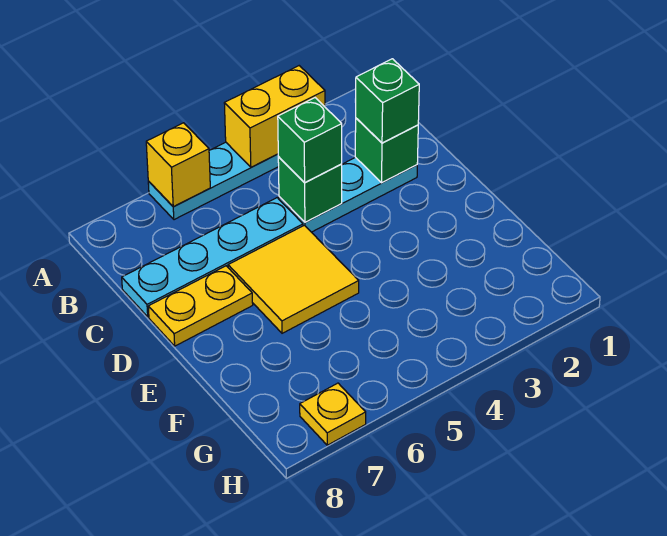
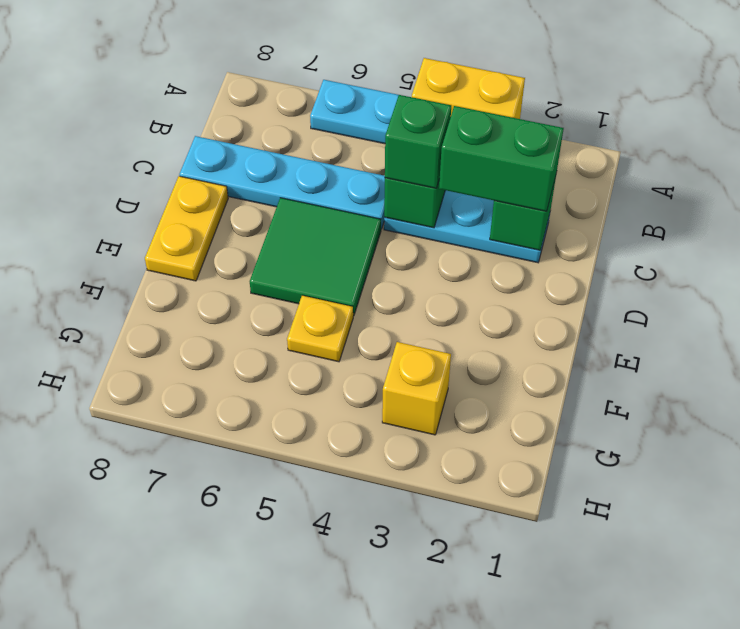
yellow brick A6 level 2 -> yellow brick G3 level 1
green brick C2 level 3 -> green brick C2:C3 level 3
yellow tile D5:E6 level 1 -> green tile D5:E6 level 1
yellow plate D7:D8 level 1 -> yellow plate D8:E8 level 1
yellow plate H7 level 1 -> yellow plate F5 level 1

